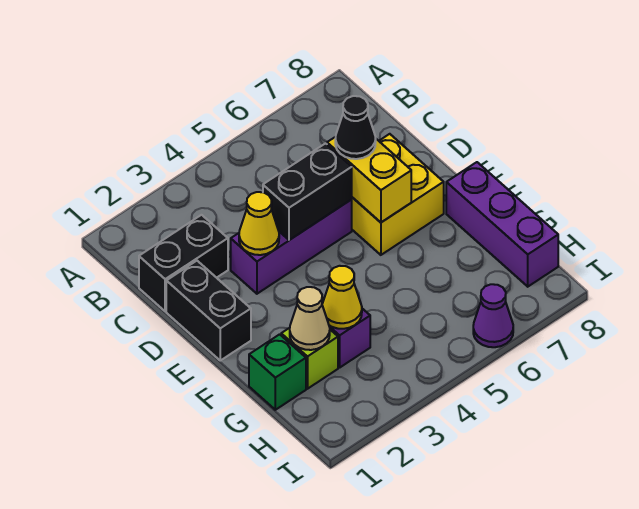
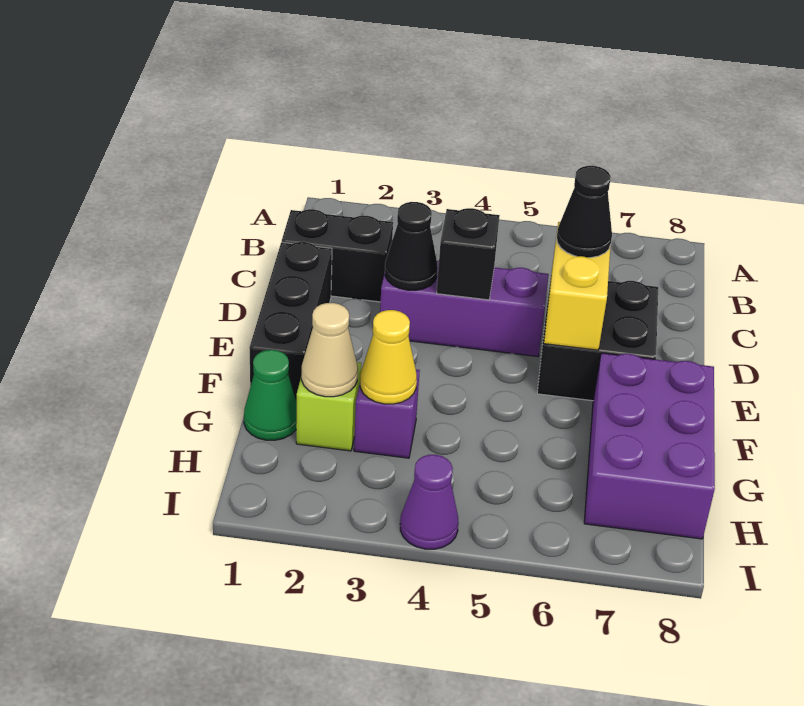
black brick D1:E1 level 1 -> black brick D1:F1 level 1
yellow cone D3 level 2 -> black cone D3 level 2
black brick D4:D5 level 2 -> black brick D4 level 2
yellow brick D6:E7 level 1 -> black brick D6:E7 level 1
purple brick F8:H8 level 1 -> purple brick F7:H8 level 1
green brick G1 level 1 -> green cone G1 level 1
purple cone I6 level 1 -> purple cone I4 level 1

